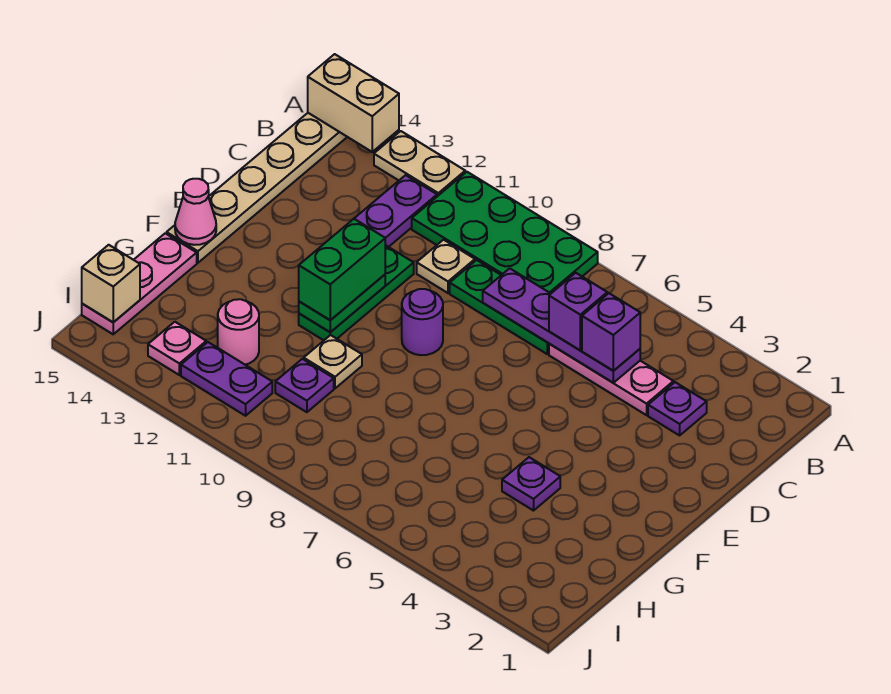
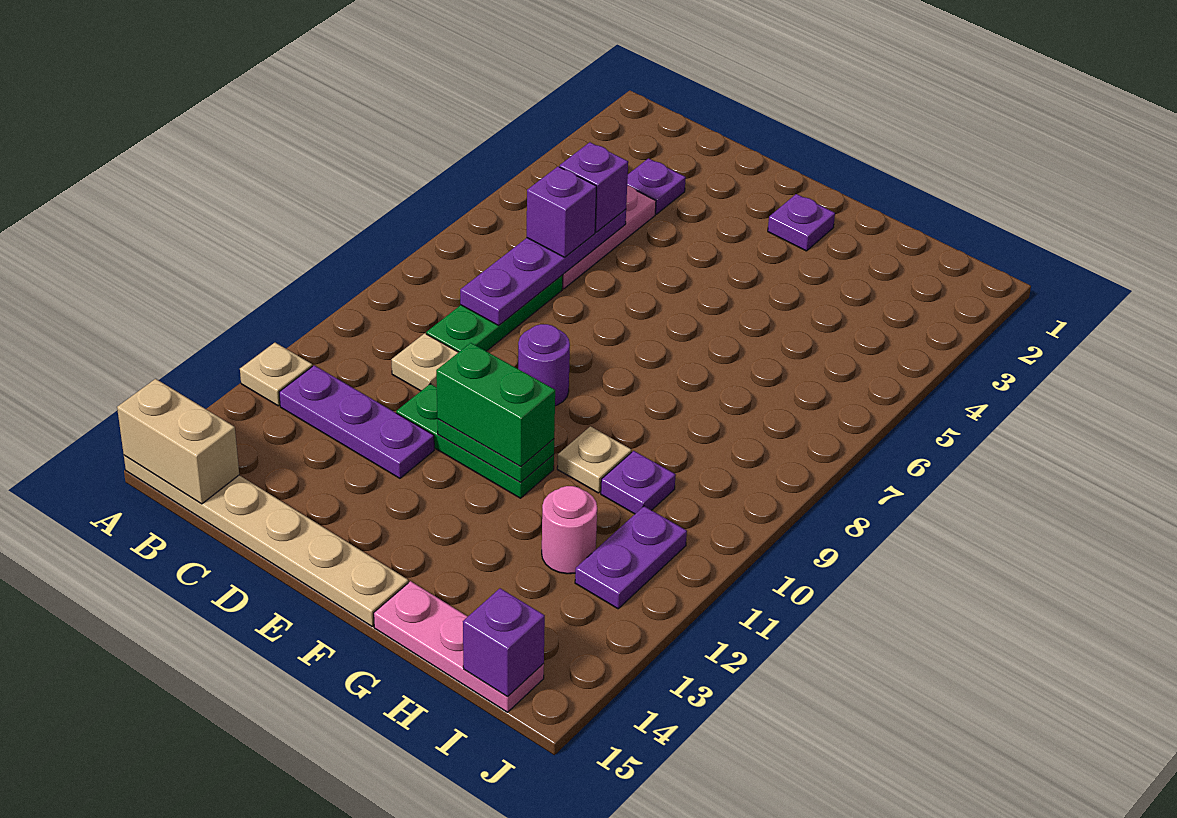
green plate A8:B11 level 1 -> none
tan plate A12:A13 level 1 -> tan plate A12 level 1
tan brick A14:A15 level 2 -> tan brick A15:B15 level 2
pink cone F15 level 2 -> none
purple plate G4 level 1 -> purple plate F2 level 1
pink plate I13 level 1 -> none
tan brick I15 level 2 -> purple brick I15 level 2

